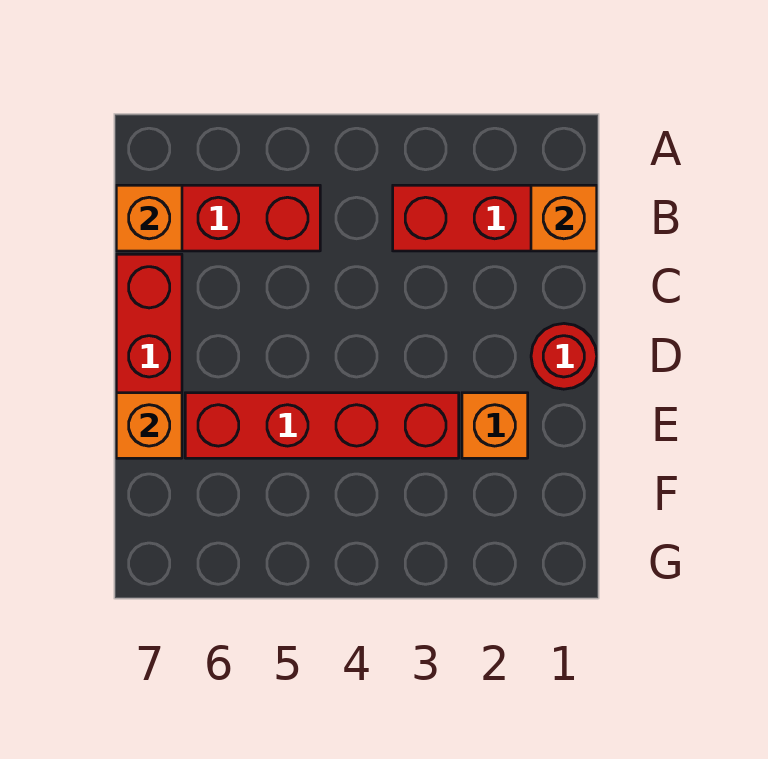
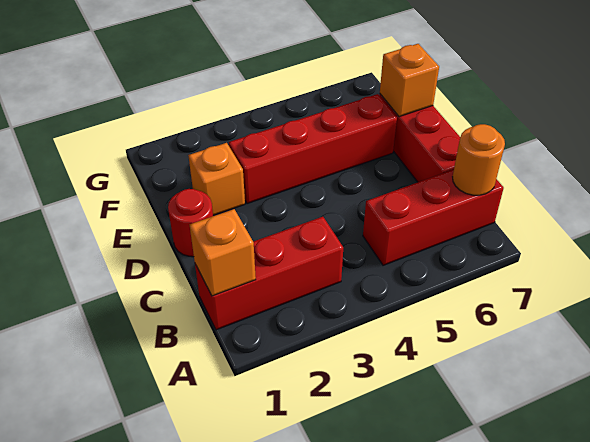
orange brick B7 level 2 -> orange round brick B7 level 2

